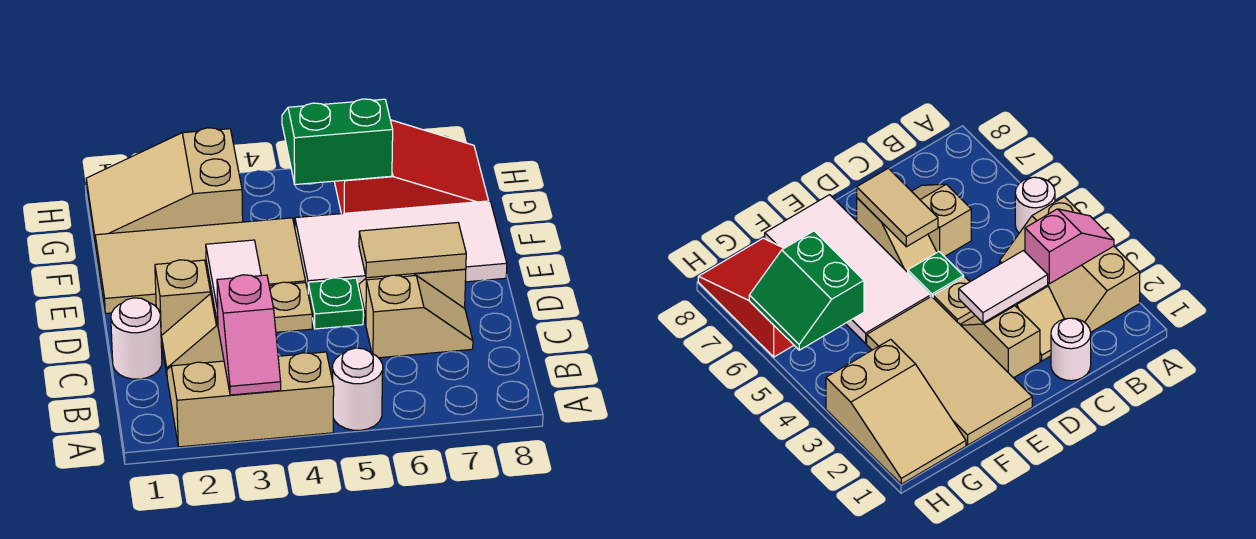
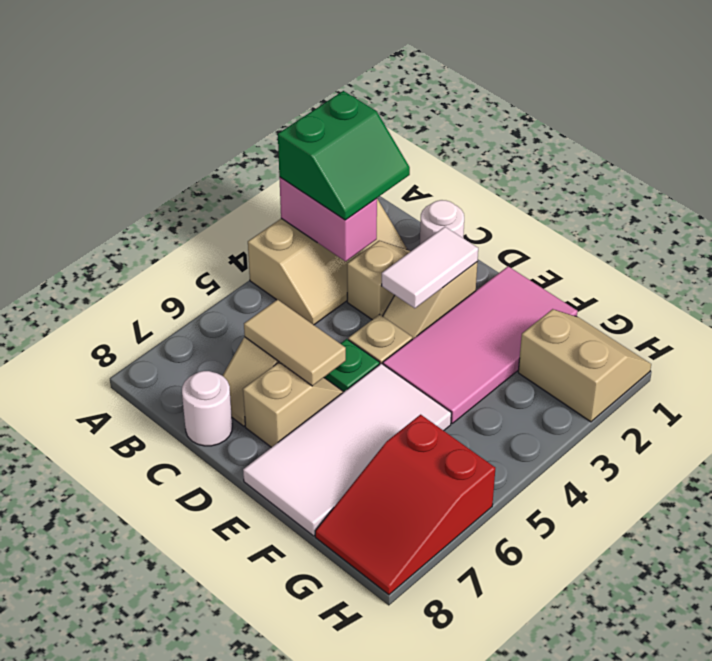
pink slope A3:B3 level 2 top B -> pink brick A3:B3 level 2
white round brick A5 level 1 -> white round brick C8 level 1
white tile C3:D3 level 2 -> white tile D2:D3 level 2
tan tile D6:D7 level 2 -> tan tile C6:D6 level 2
tan tile E1:F4 level 1 -> pink tile E1:F4 level 1
tan slope G1:H3 level 1 top 3 -> tan slope G1:H2 level 1 top 2
green slope G5:H6 level 2 top G -> green slope A2:B3 level 3 top A

